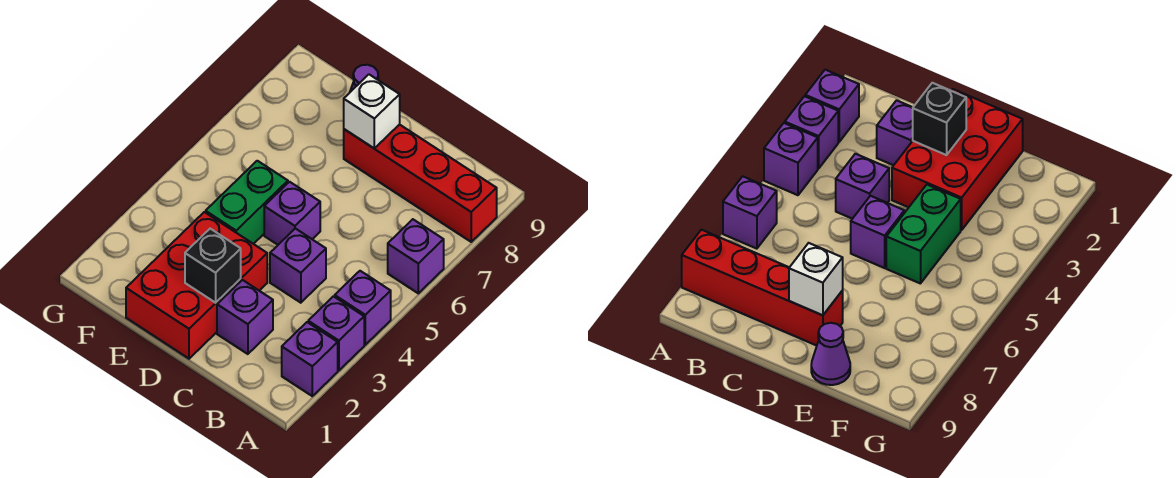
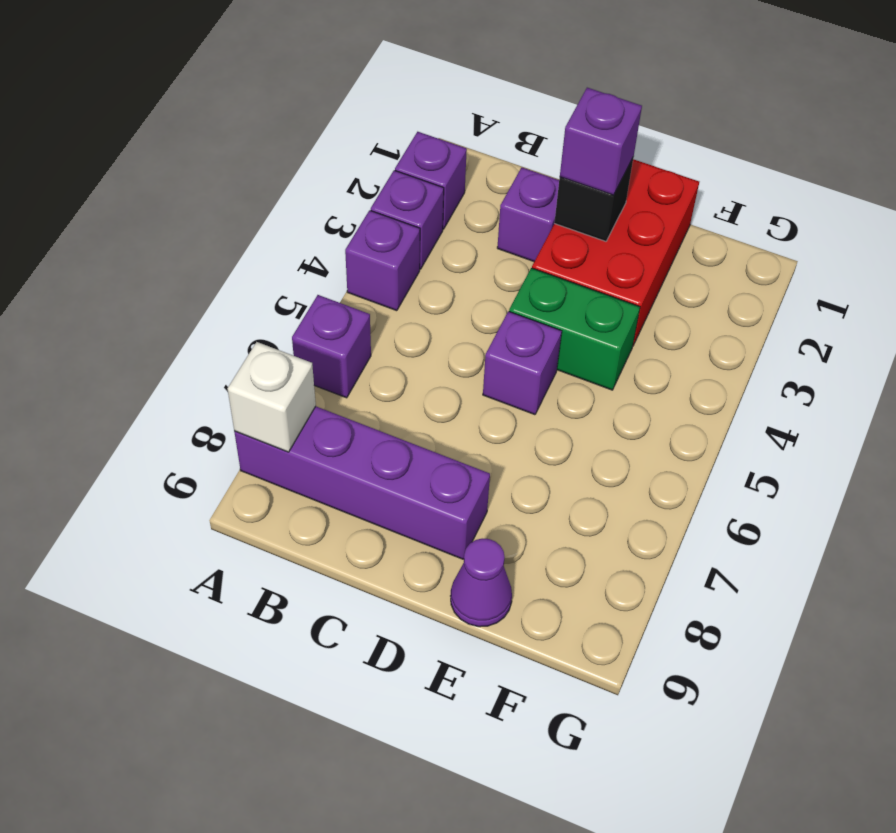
red brick A8:D8 level 1 -> purple brick A8:D8 level 1
purple brick C4 level 1 -> purple brick D2 level 3
white brick D8 level 2 -> white brick A8 level 2
green brick E4:E5 level 1 -> green brick D4:E4 level 1

